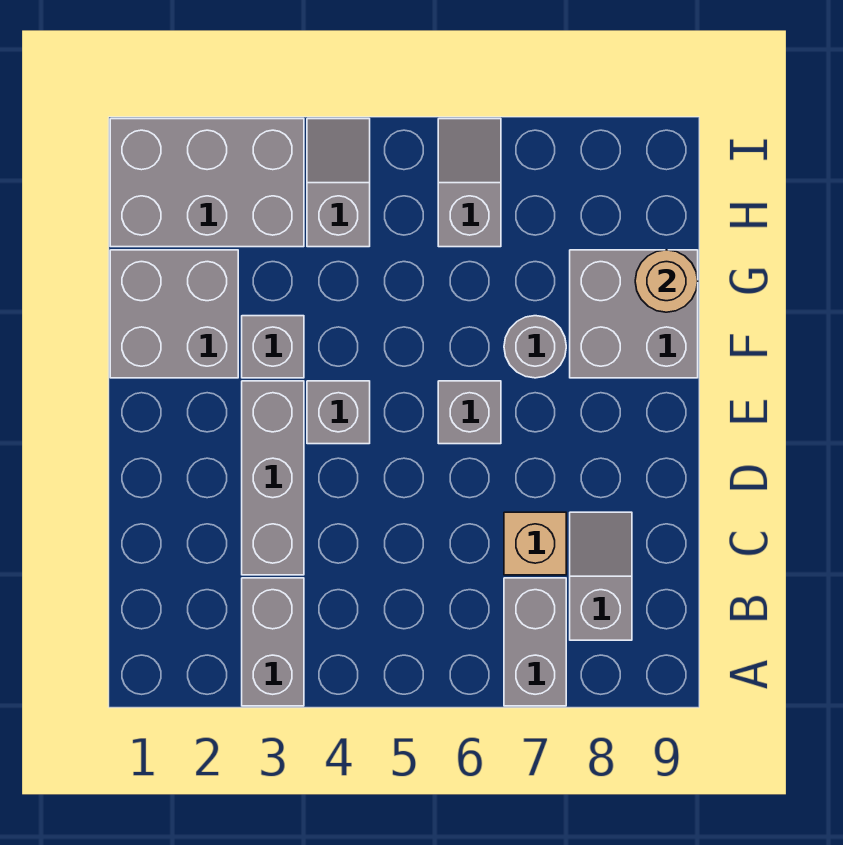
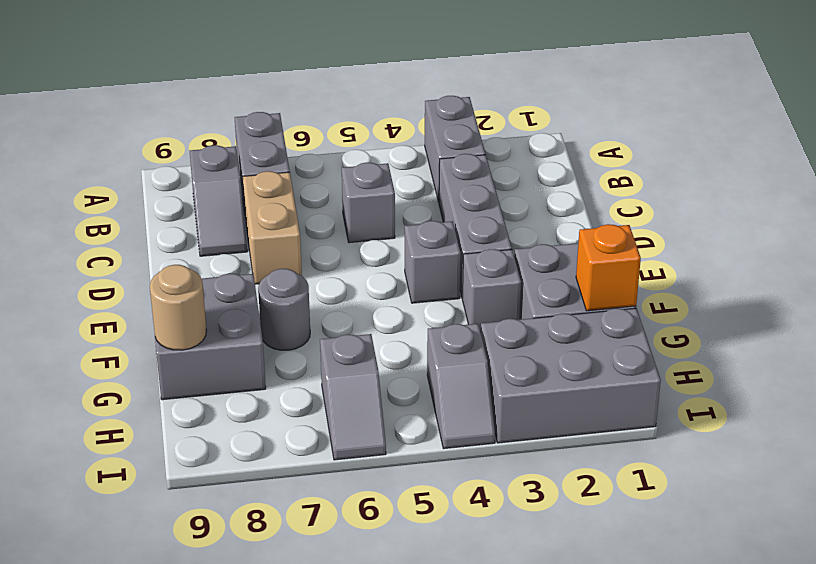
tan brick C7 level 1 -> tan brick C7:D7 level 1
grey brick E6 level 1 -> grey brick C5 level 1
none -> orange brick G1 level 2

